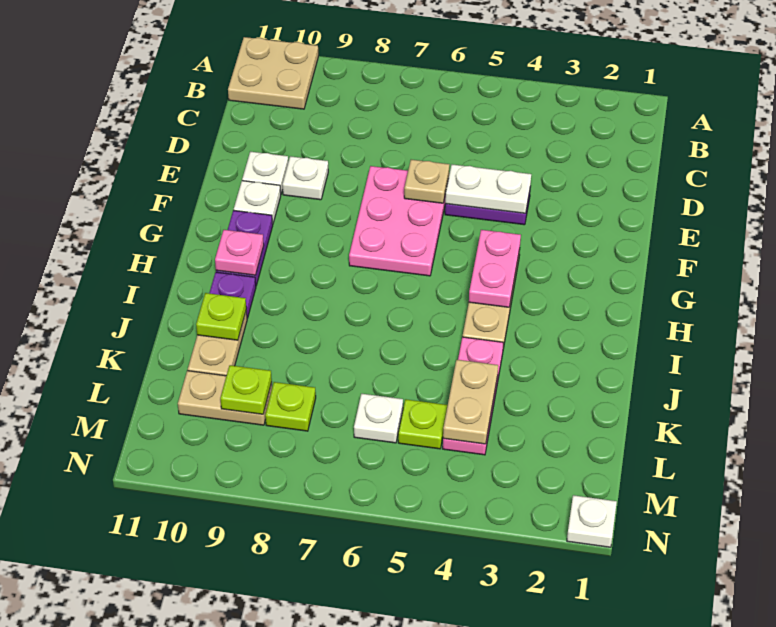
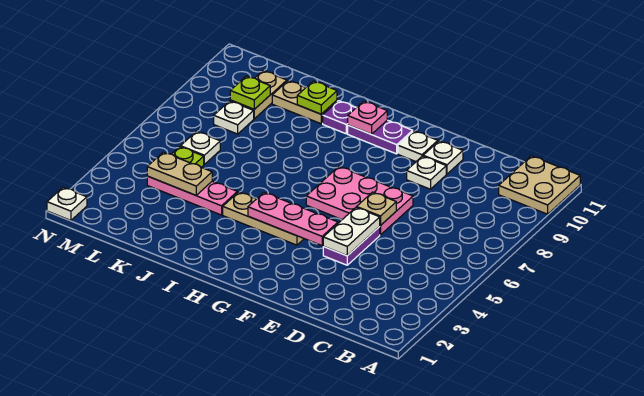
pink plate G4:H4 level 2 -> pink plate F4:H4 level 2
lime plate L8 level 1 -> white plate L8 level 1

